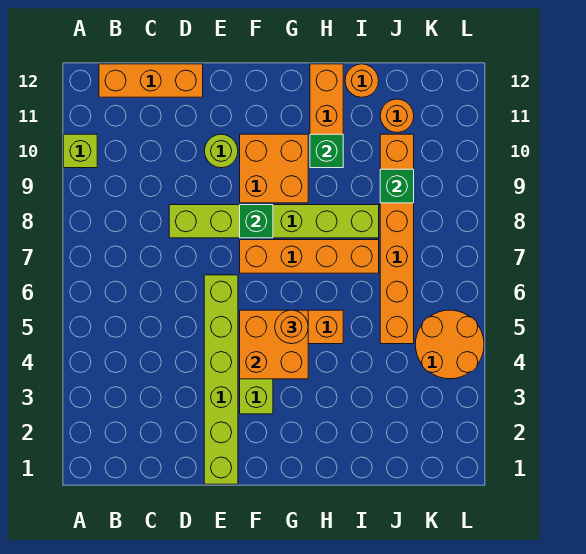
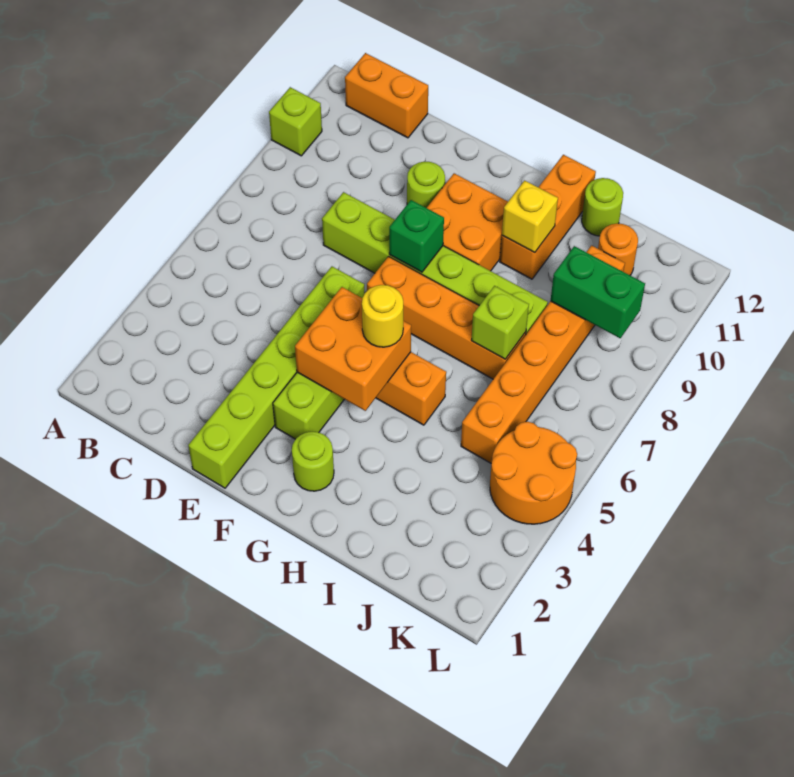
orange brick B12:D12 level 1 -> orange brick B12:C12 level 1
none -> lime round brick G2 level 1
orange round brick G5 level 3 -> yellow round brick G5 level 3
green brick H10 level 2 -> yellow brick H10 level 2
none -> lime brick I7 level 2
orange round brick I12 level 1 -> lime round brick I12 level 1
green brick J9 level 2 -> green brick J9:K9 level 2

